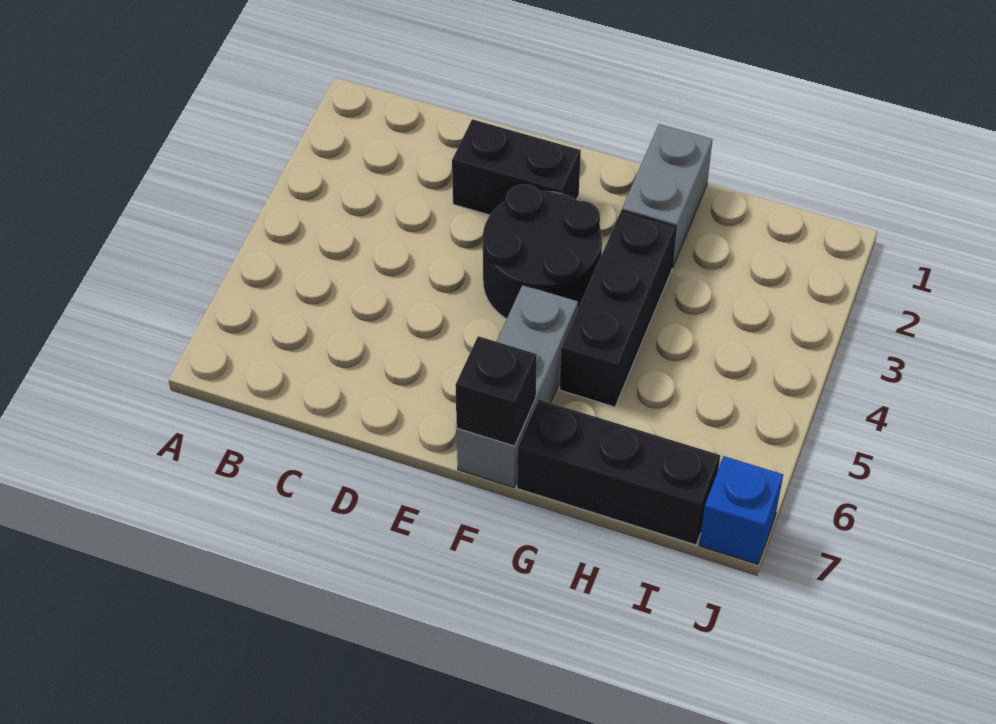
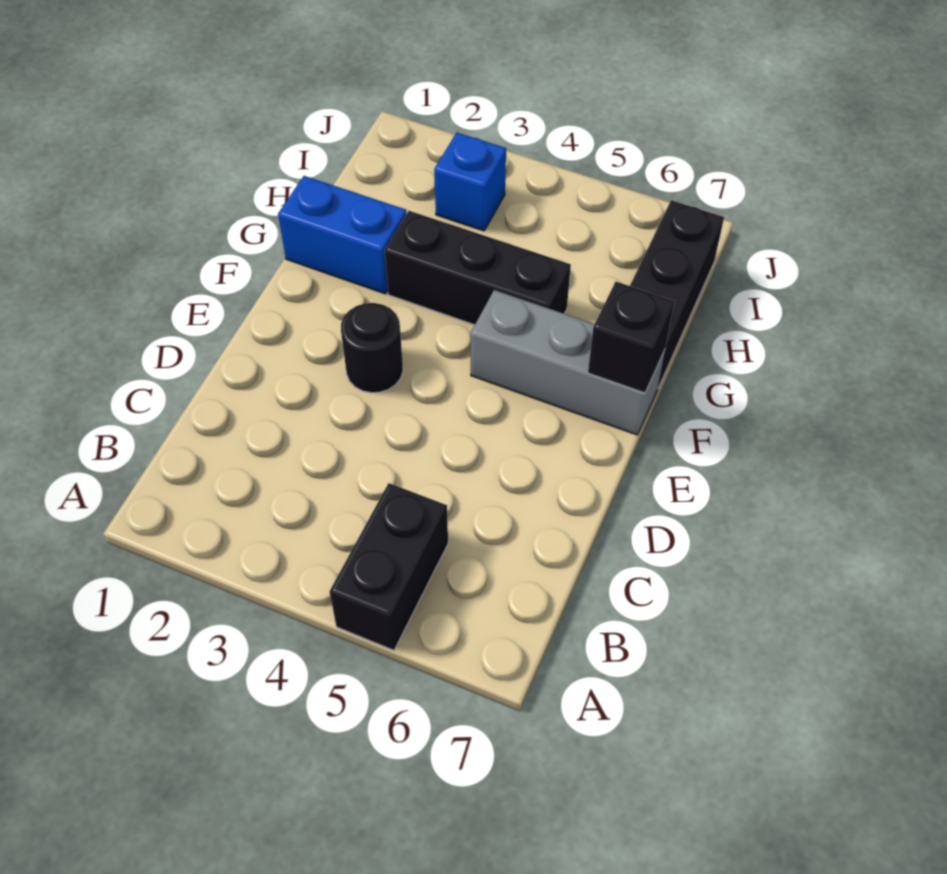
black brick D2:E2 level 1 -> black brick A5:B5 level 1
black round brick E3:F4 level 1 -> black round brick E3 level 1
grey brick G1:G2 level 1 -> blue brick G1:G2 level 1
blue brick J7 level 1 -> blue brick I3 level 1

